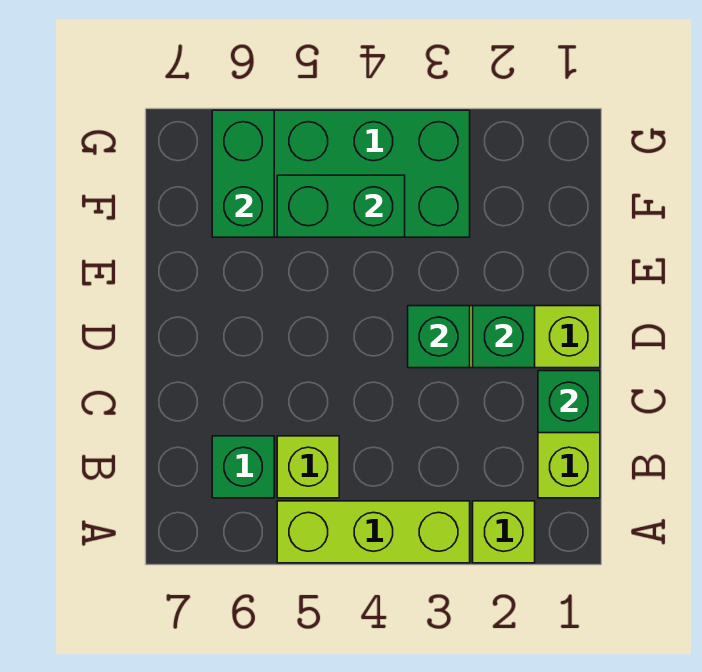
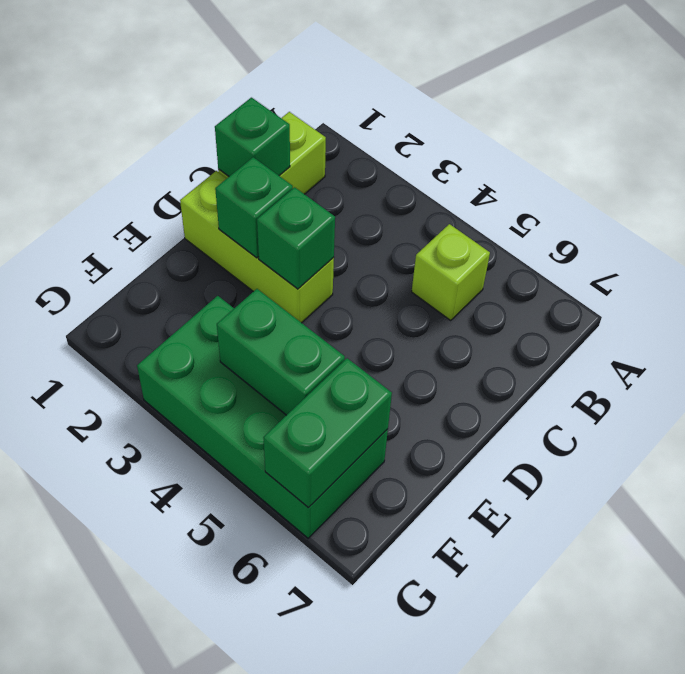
lime brick A2 level 1 -> none
lime brick A3:A5 level 1 -> none
green brick B6 level 1 -> none

